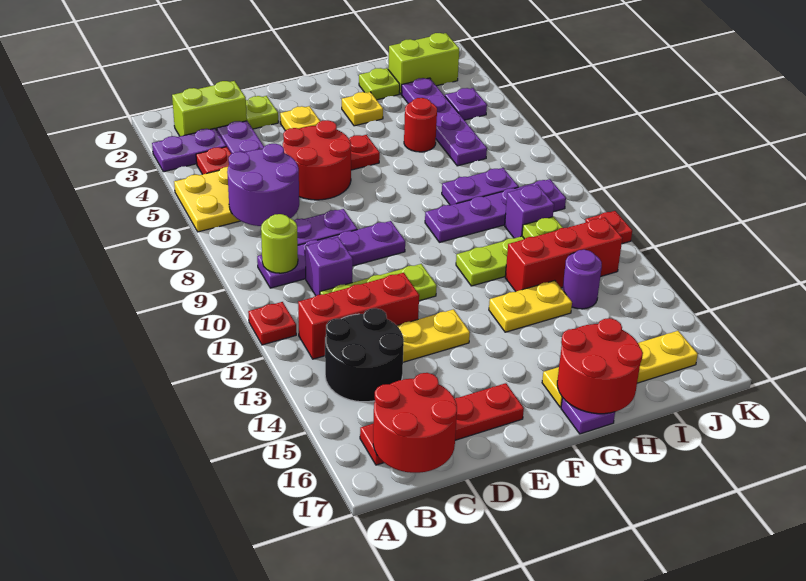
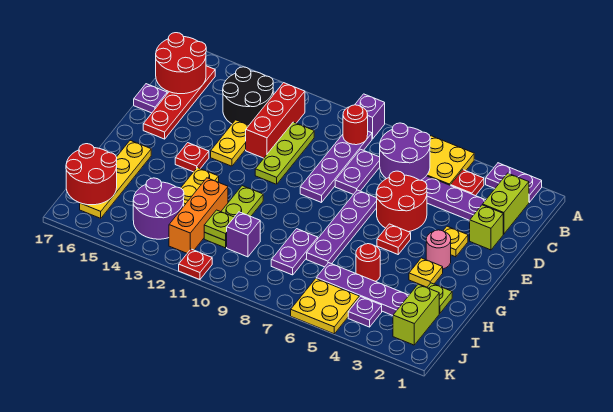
purple plate A3:B3 level 1 -> purple plate A2:A3 level 1
red plate A11 level 1 -> red plate F14 level 1
lime round brick B9 level 2 -> red round brick B9 level 2
purple brick C10 level 1 -> purple brick A9 level 1
lime plate D2 level 1 -> lime brick D2 level 1
none -> pink round brick F3 level 1
purple plate G9:J9 level 1 -> purple plate E7:H7 level 1
red round brick G16:H17 level 2 -> red round brick I16:J17 level 2
purple plate G17 level 1 -> purple plate D17 level 1
red brick H12:J12 level 1 -> orange brick H12:J12 level 1
purple round brick I13 level 1 -> purple round brick I13:J14 level 1
none -> yellow plate J5:K6 level 1

